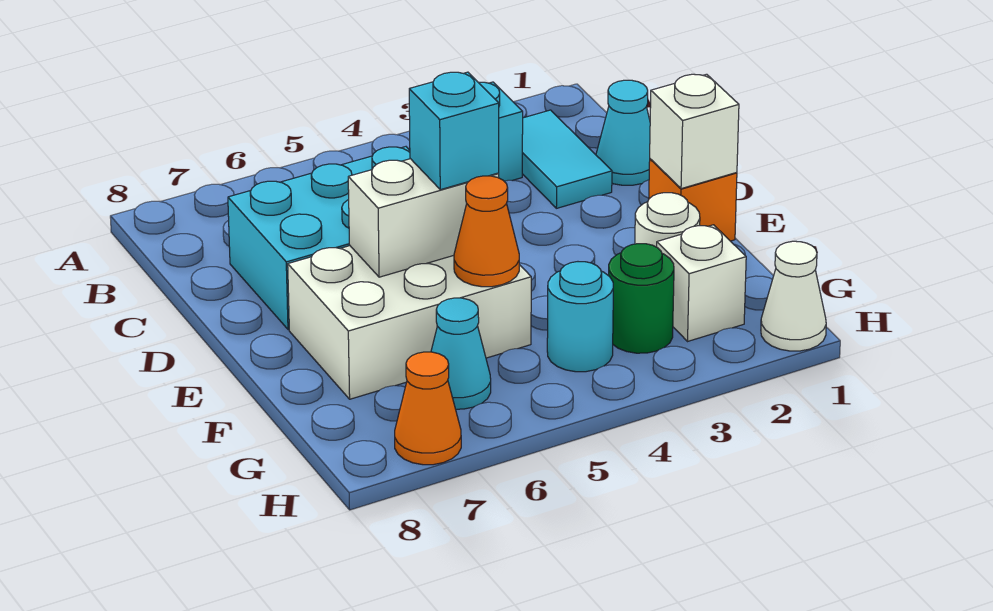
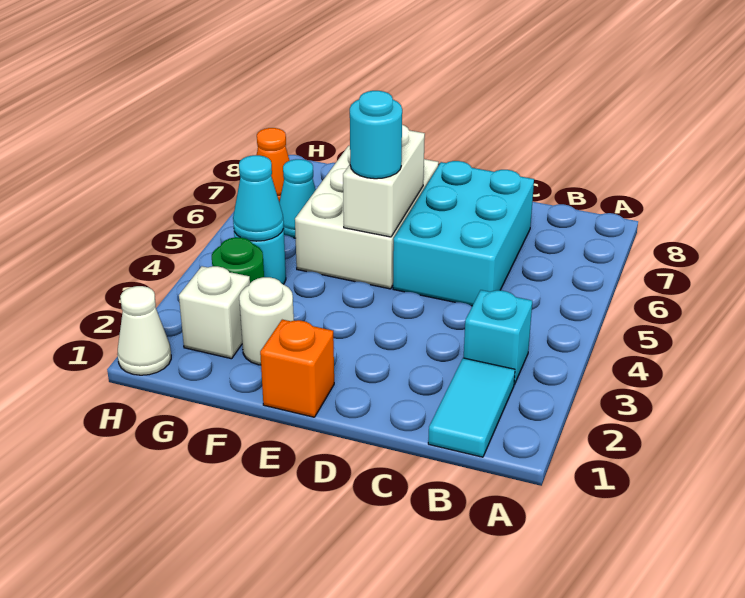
cyan tile B2:C2 level 1 -> cyan tile B1:B2 level 1
cyan cone C1 level 1 -> cyan cone G4 level 2
white brick E1 level 2 -> none
cyan brick E5 level 3 -> cyan round brick E5 level 3
orange cone F5 level 2 -> none

